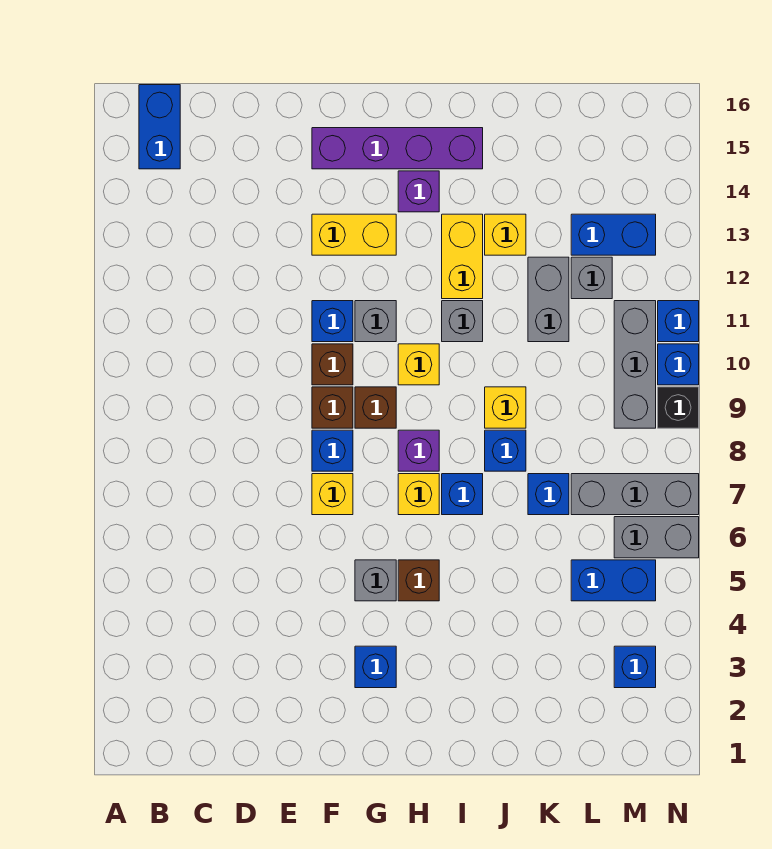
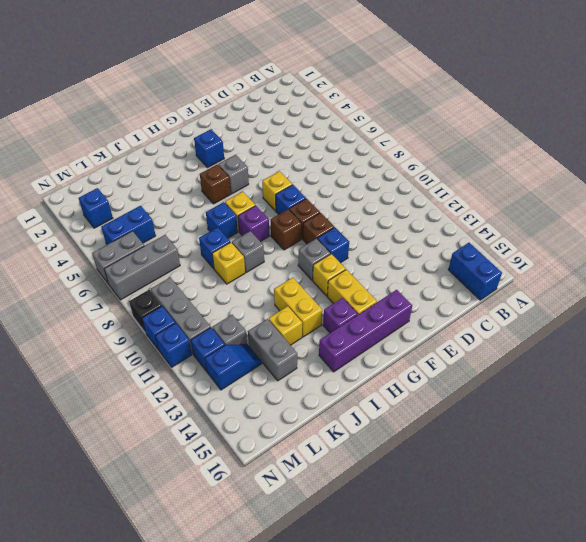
yellow brick F13:G13 level 1 -> yellow brick G13:G14 level 1
yellow brick H10 level 1 -> yellow brick G12 level 1
grey brick I11 level 1 -> grey brick I9 level 1
blue brick K7 level 1 -> blue brick M12 level 1
grey brick K11:K12 level 1 -> grey brick K13:K14 level 1
blue brick L13:M13 level 1 -> blue slope L13:M13 level 1 top M

